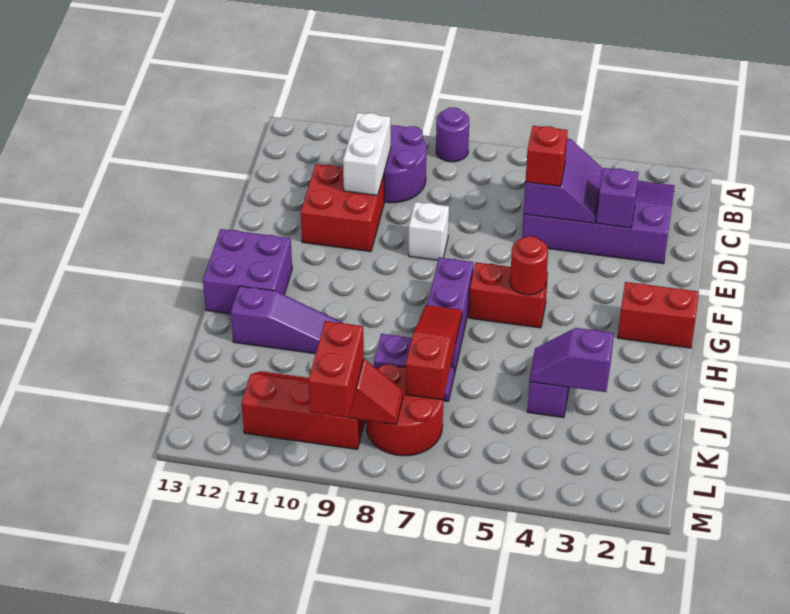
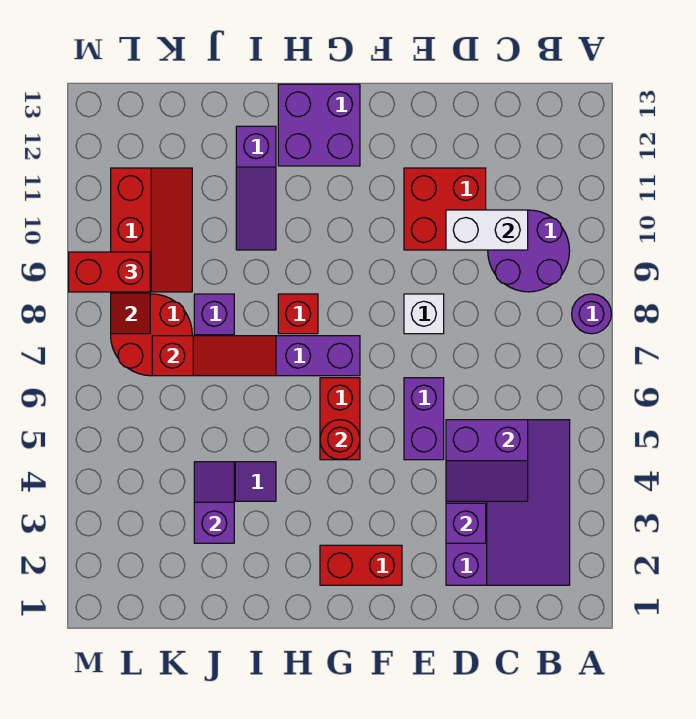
red brick D5 level 3 -> red brick H8 level 1
none -> purple brick E5:E6 level 1
red brick G1:G2 level 1 -> red brick F2:G2 level 1

